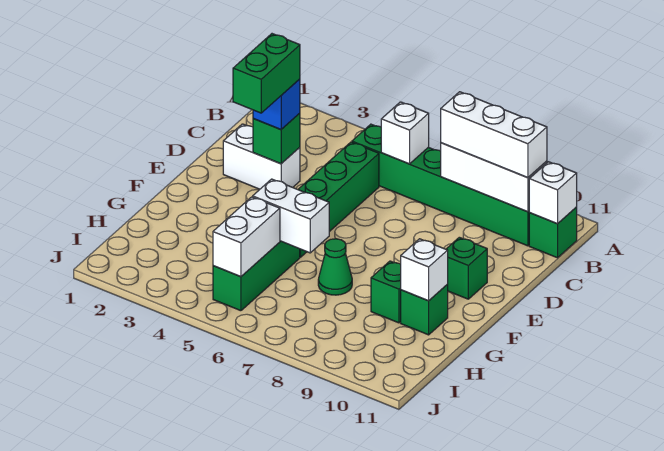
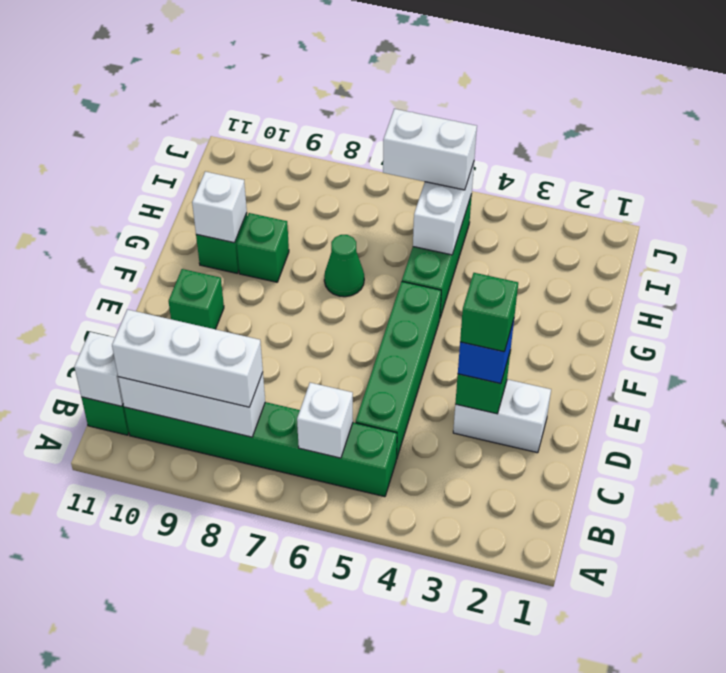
green brick D3:E3 level 4 -> green brick D3 level 4
white brick G5:G6 level 2 -> white brick I5:I6 level 3

